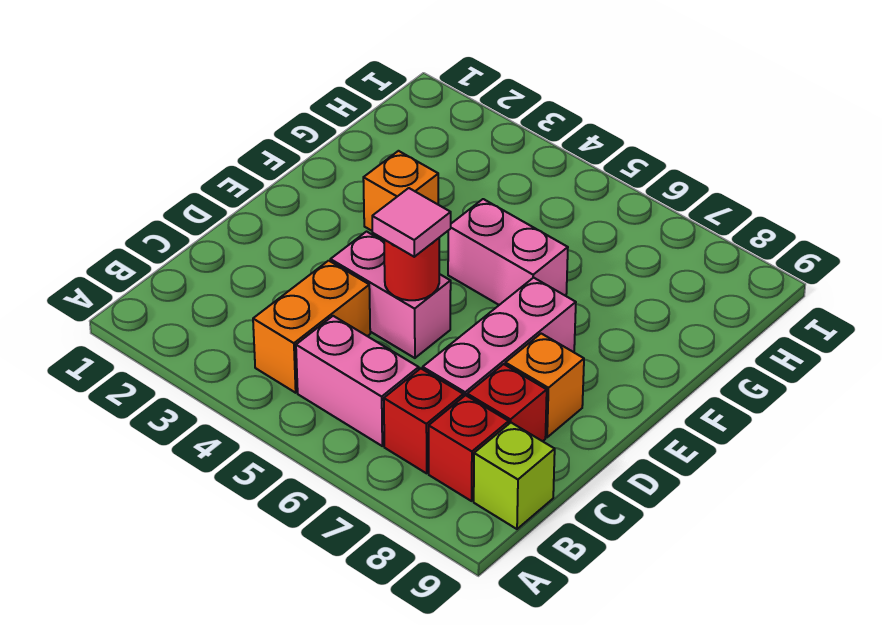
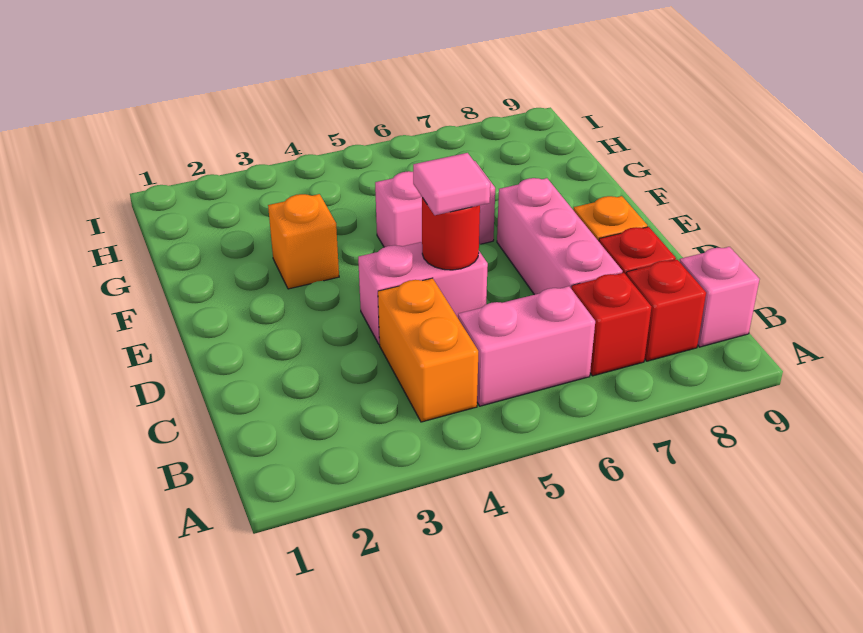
lime brick B9 level 1 -> pink brick B9 level 1

